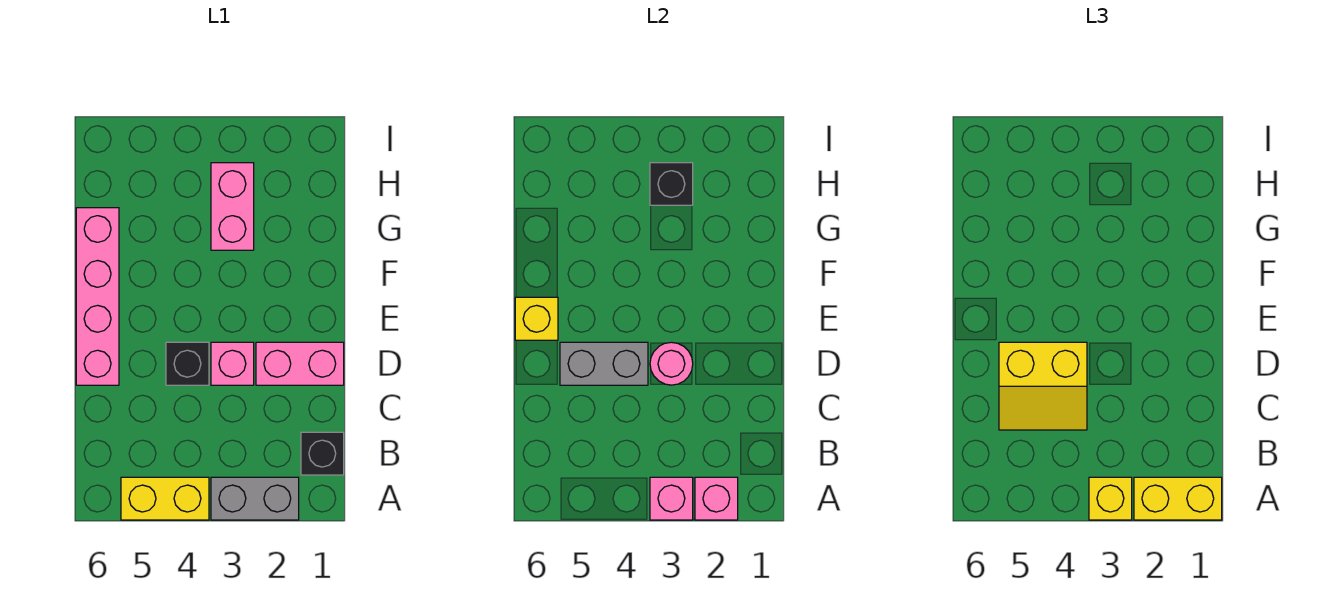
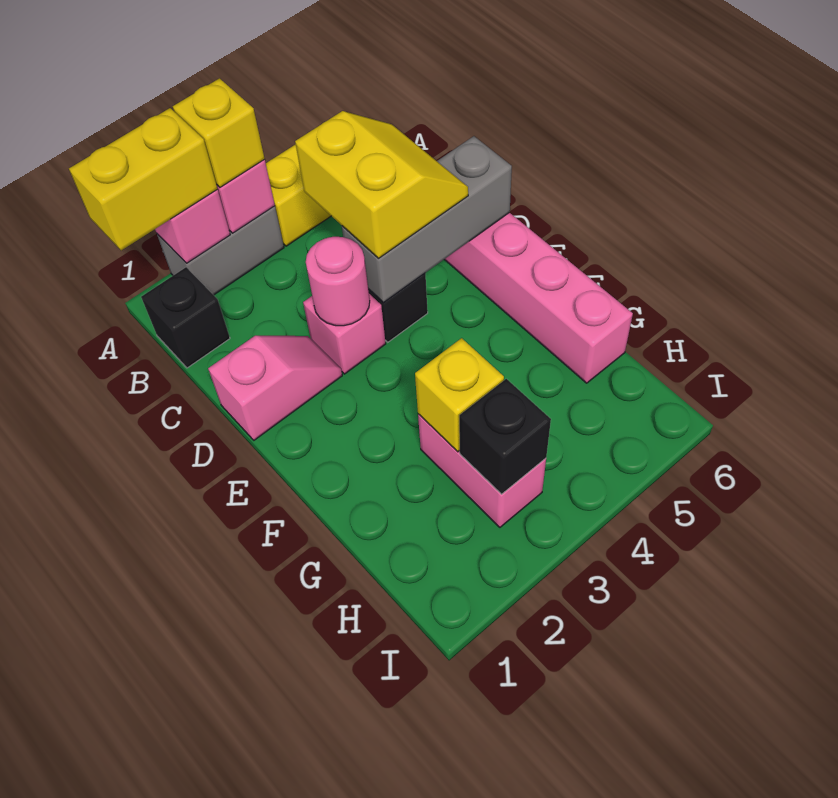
yellow slope C4:D5 level 3 top D -> yellow slope C4:D5 level 3 top 4
pink brick D1:D2 level 1 -> pink slope D1:D2 level 1 top 1
grey brick D4:D5 level 2 -> grey brick D4:D6 level 2
yellow brick E6 level 2 -> yellow brick G3 level 2

